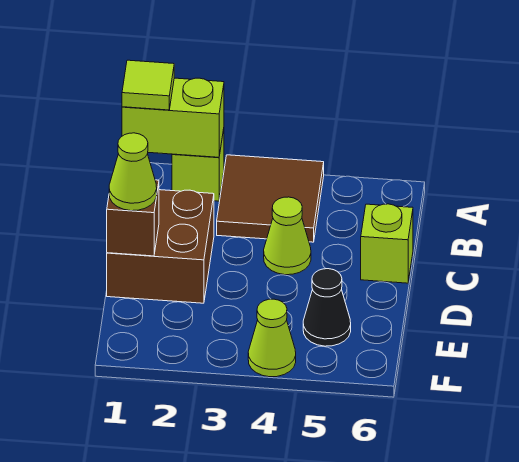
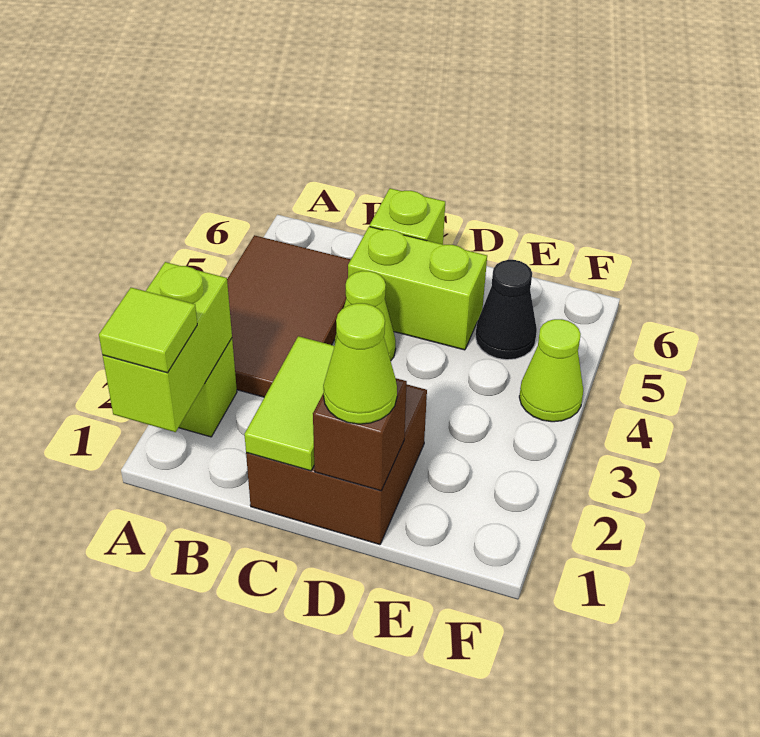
brown tile A3:B4 level 1 -> brown tile A3:B5 level 1
none -> lime tile C1:C2 level 2
none -> lime brick C5:D5 level 1

